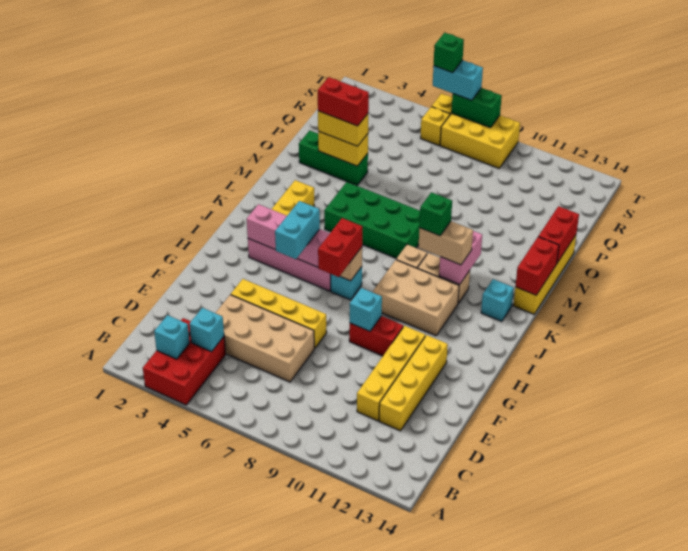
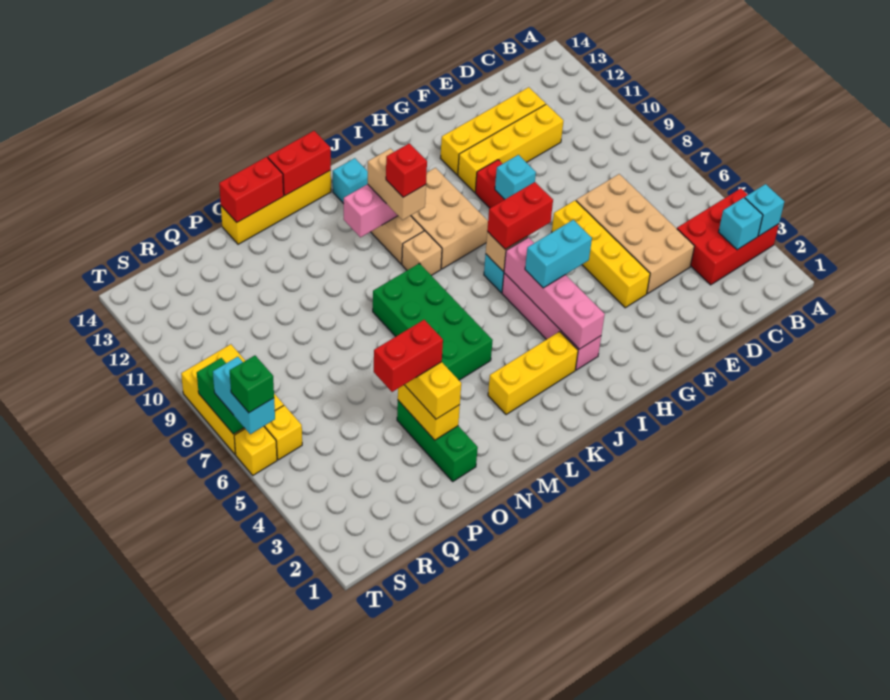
cyan brick C4 level 2 -> cyan brick A3 level 2
green brick K10 level 4 -> red brick K10 level 4
red brick O3:O4 level 4 -> red brick O4:P4 level 4

